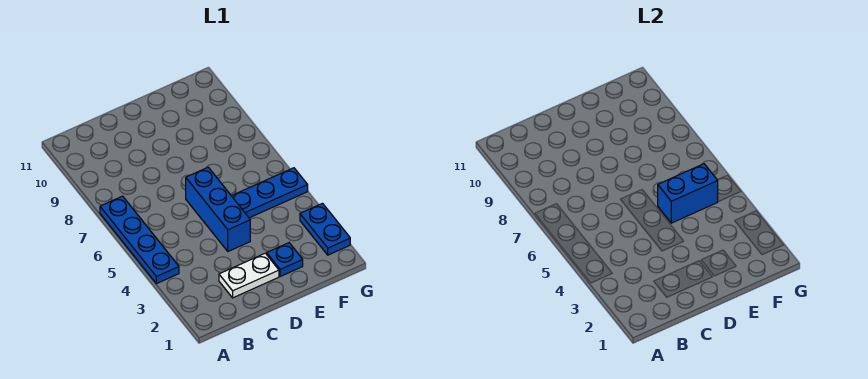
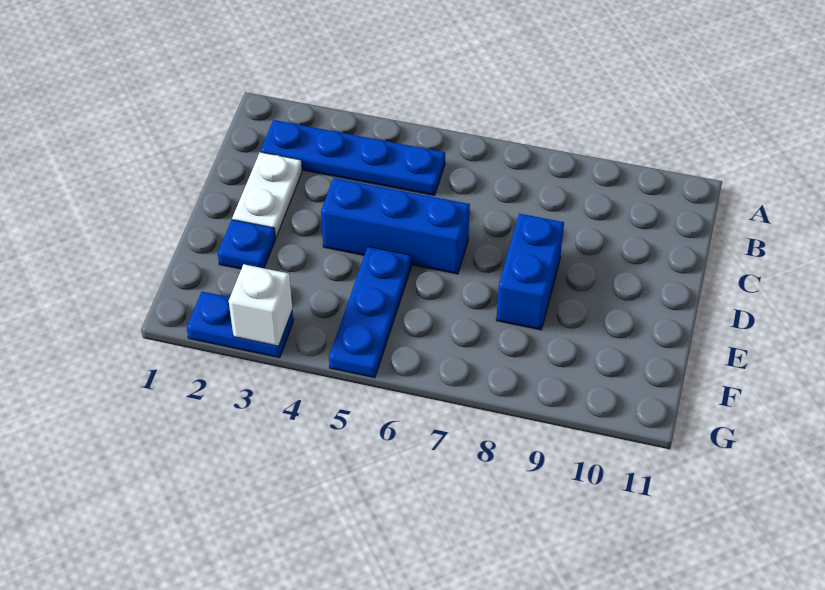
blue plate A4:A7 level 1 -> blue plate B2:B5 level 1
blue brick E5:F5 level 2 -> blue brick D8:E8 level 1
none -> white brick G3 level 2

